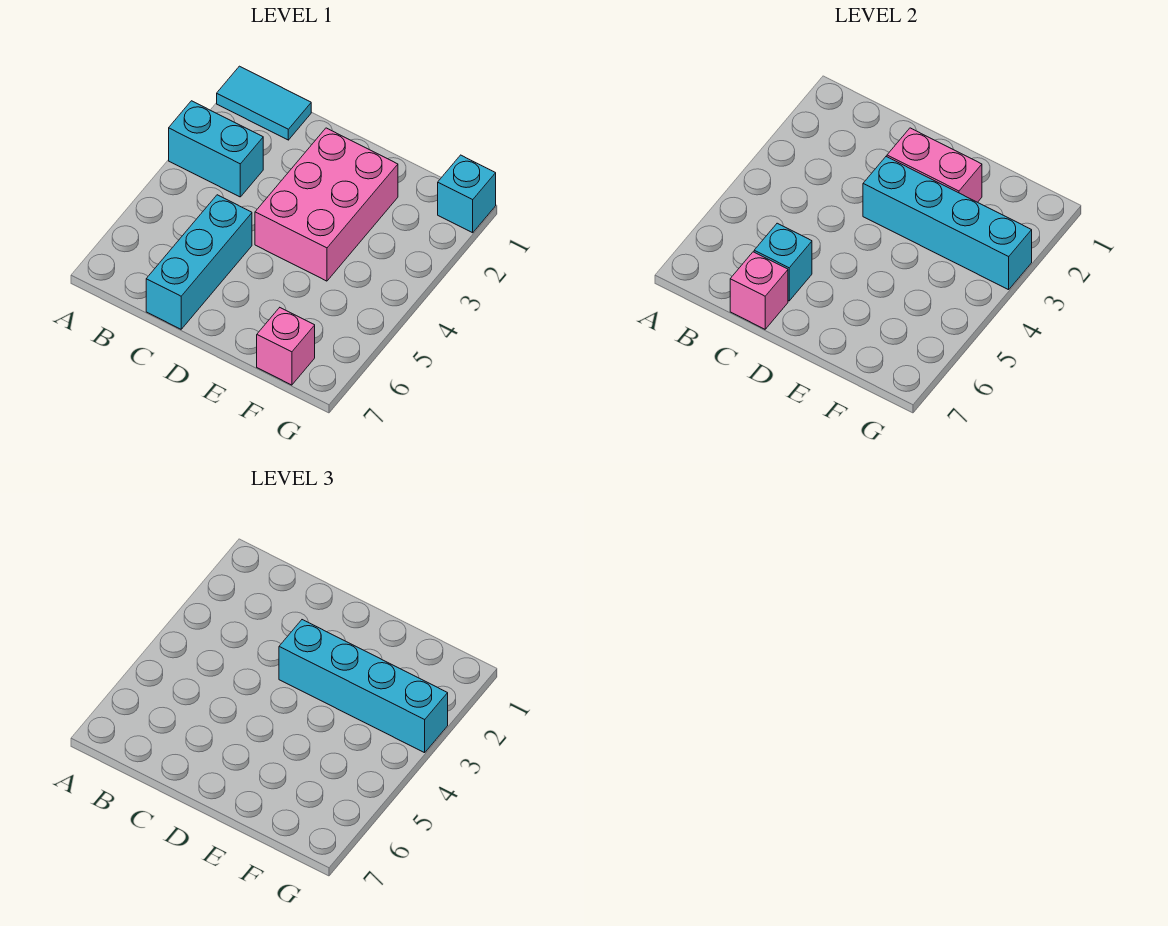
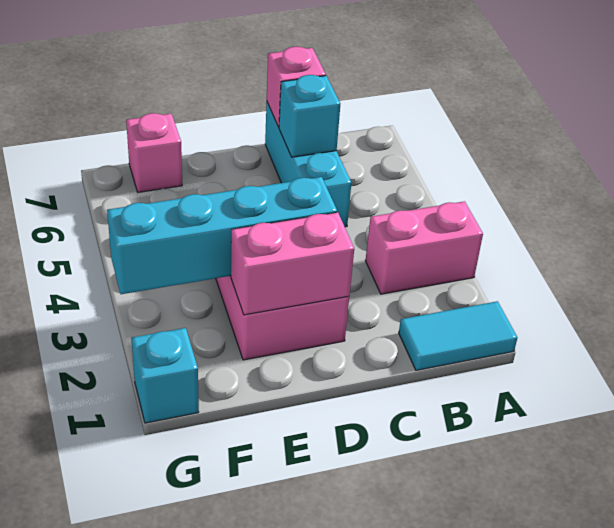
cyan brick A3:B3 level 1 -> pink brick A3:B3 level 1
cyan brick D3:G3 level 3 -> none

